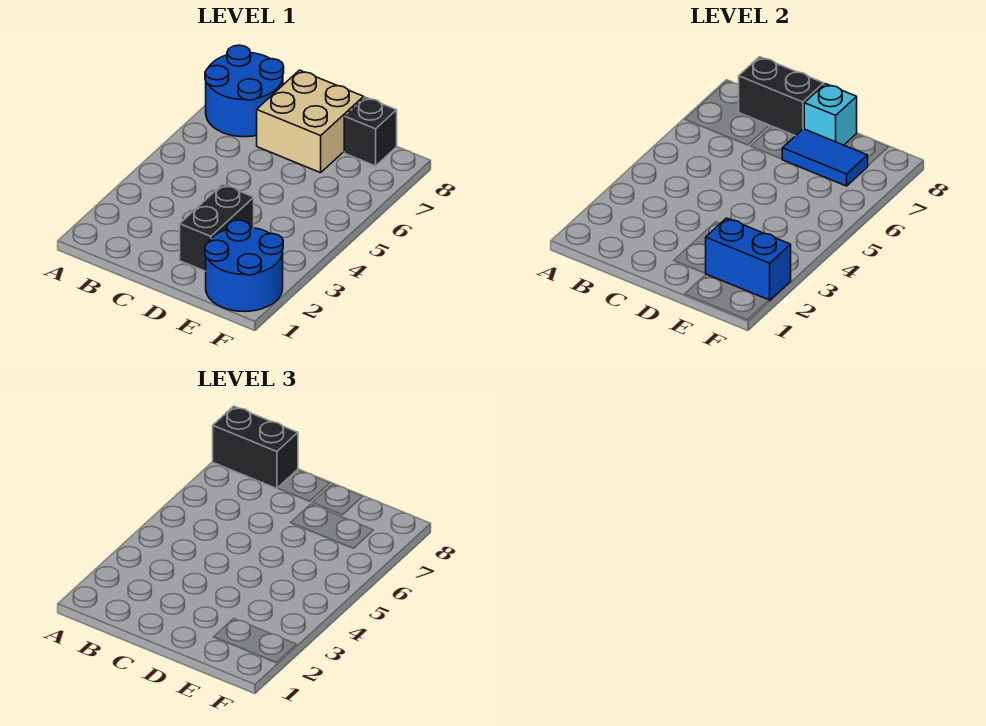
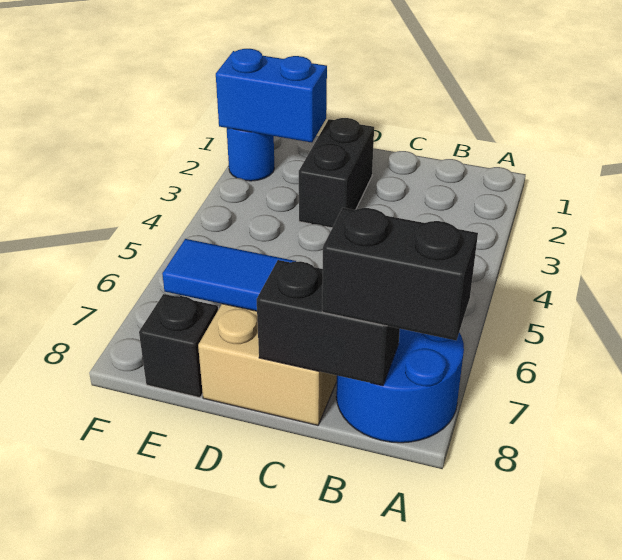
cyan brick D8 level 2 -> none
blue round brick E1:F2 level 1 -> blue round brick F2 level 1

